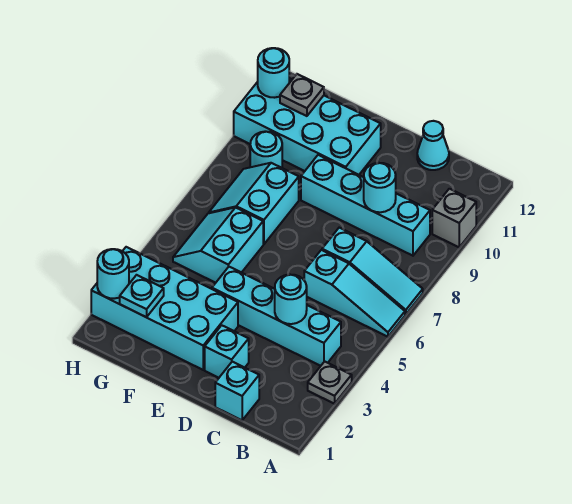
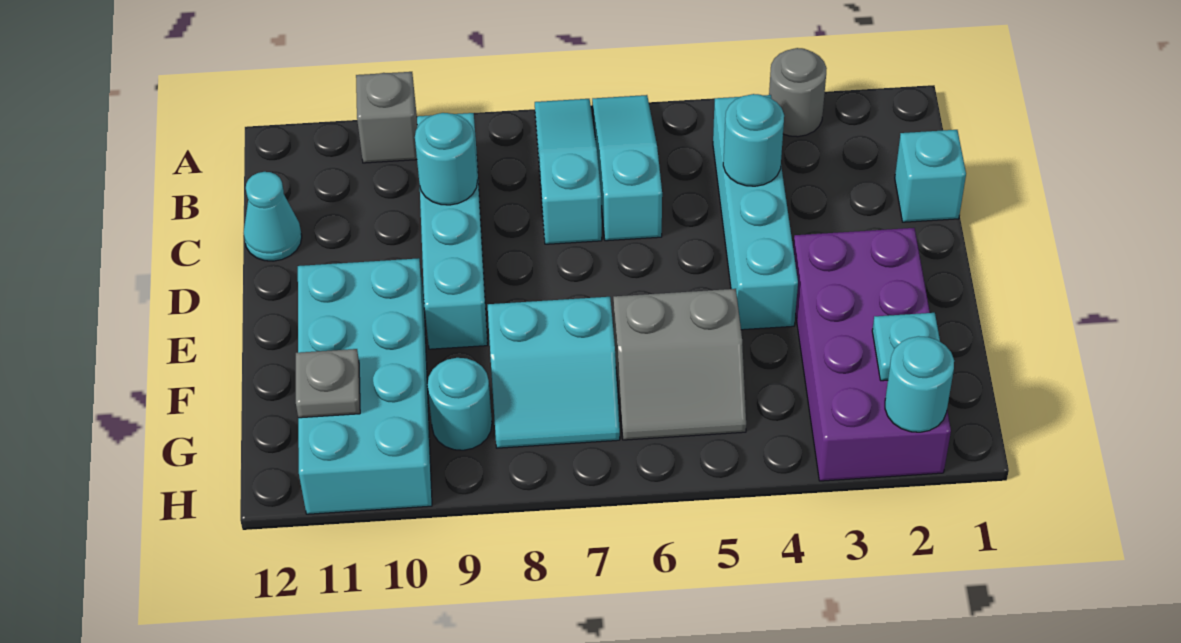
grey plate A3 level 1 -> grey round brick A3 level 1
cyan brick D2 level 1 -> none
cyan brick E2:H3 level 1 -> purple brick E2:H3 level 1
cyan slope F5:G6 level 1 top F -> grey slope F5:G6 level 1 top F
cyan round brick H11 level 2 -> none

